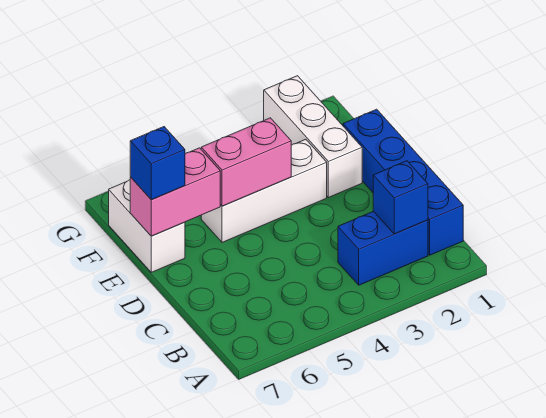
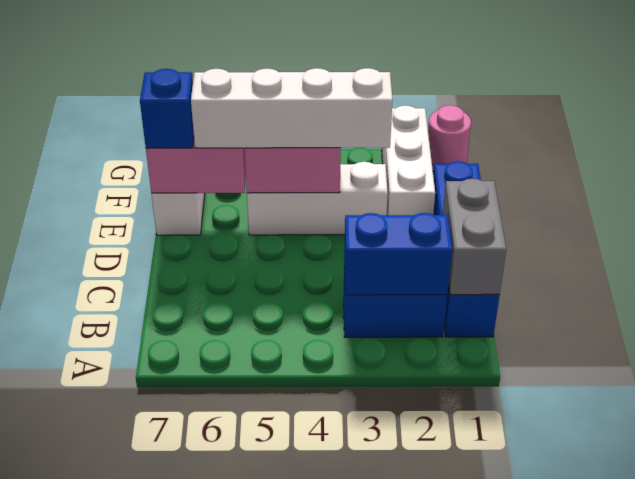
none -> grey brick B1:C1 level 2
blue brick B2 level 2 -> blue brick B2:B3 level 2
none -> white brick E3:E6 level 3
none -> pink round brick G1 level 1

